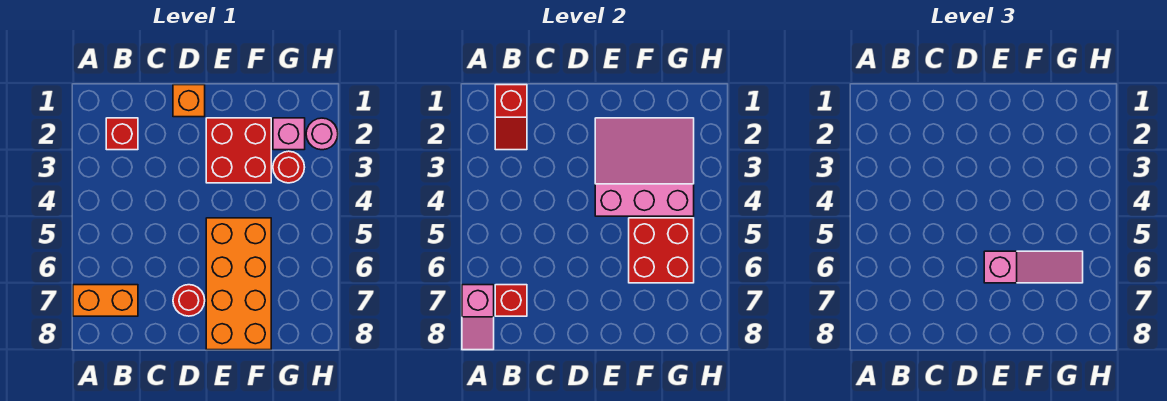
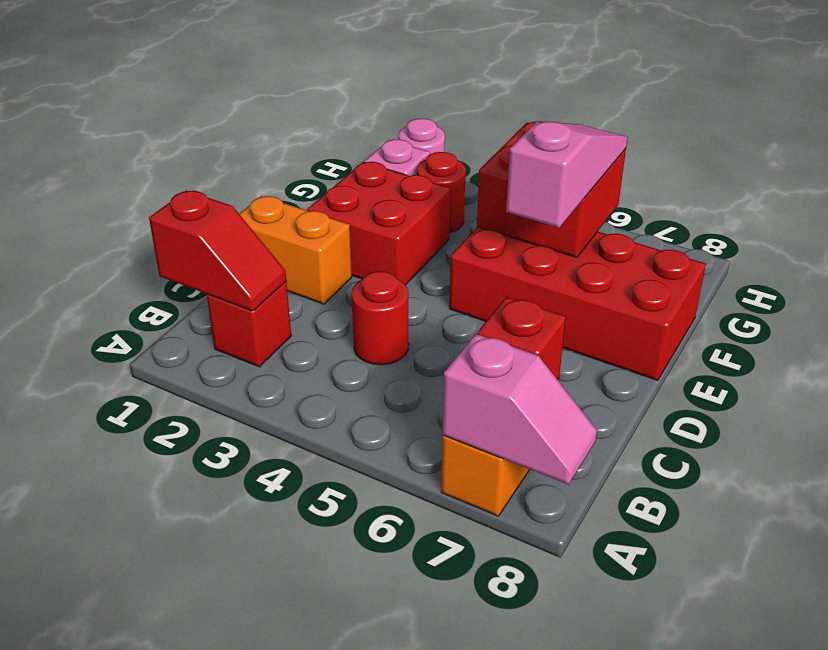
orange brick D1 level 1 -> orange brick D1:D2 level 1
red round brick D7 level 1 -> red round brick C4 level 1
pink slope E2:G4 level 2 top 4 -> none
orange brick E5:F8 level 1 -> red brick E5:F8 level 1

